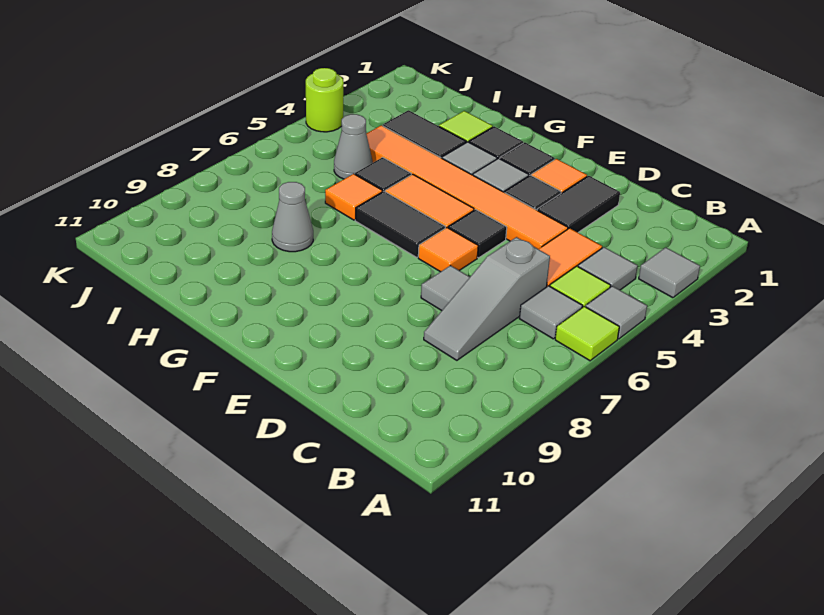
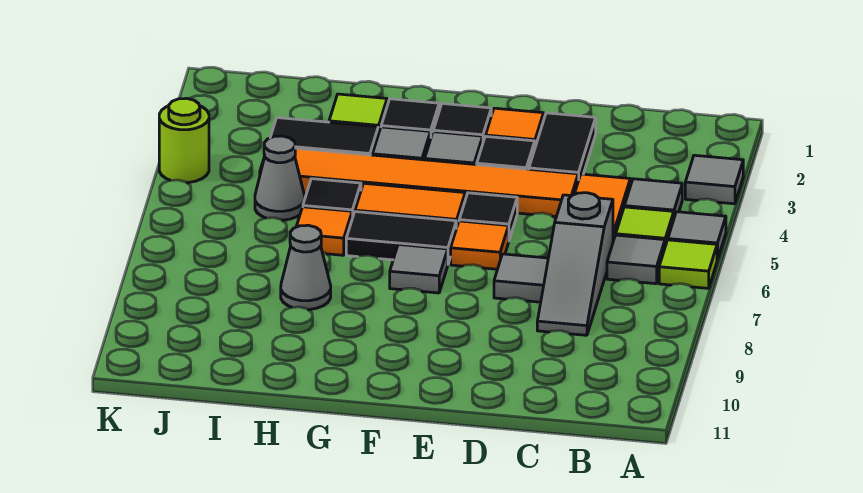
none -> grey tile F7 level 1

